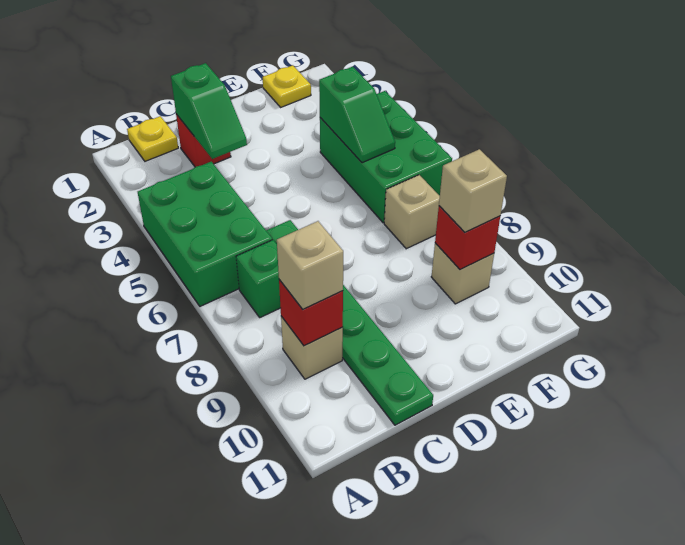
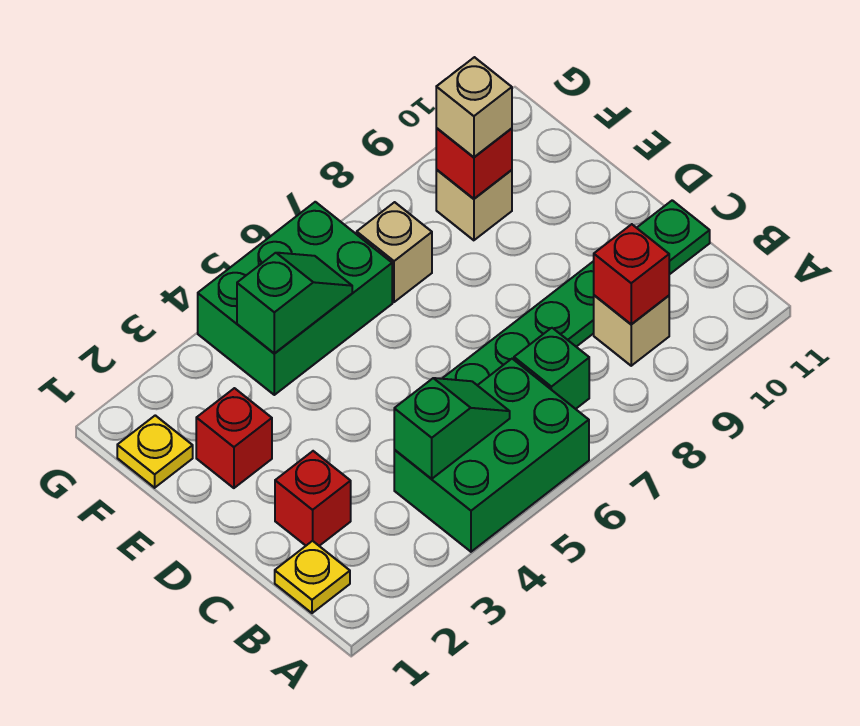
tan brick B9 level 3 -> none
green slope C2:C3 level 2 top 2 -> green slope B4:B5 level 2 top 4
none -> red brick E2 level 1

